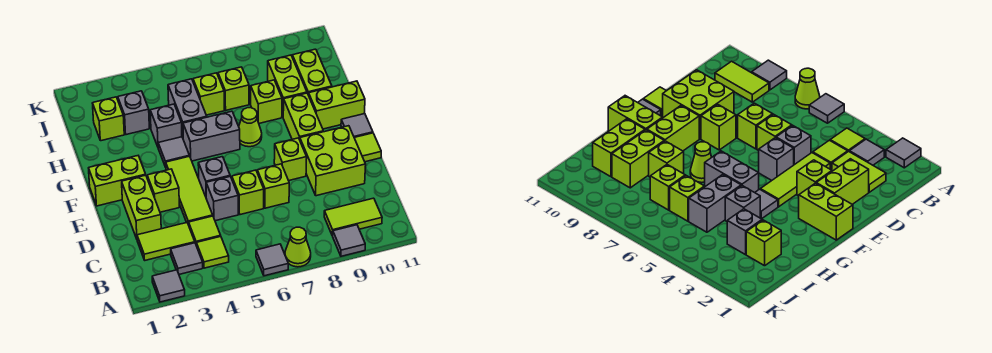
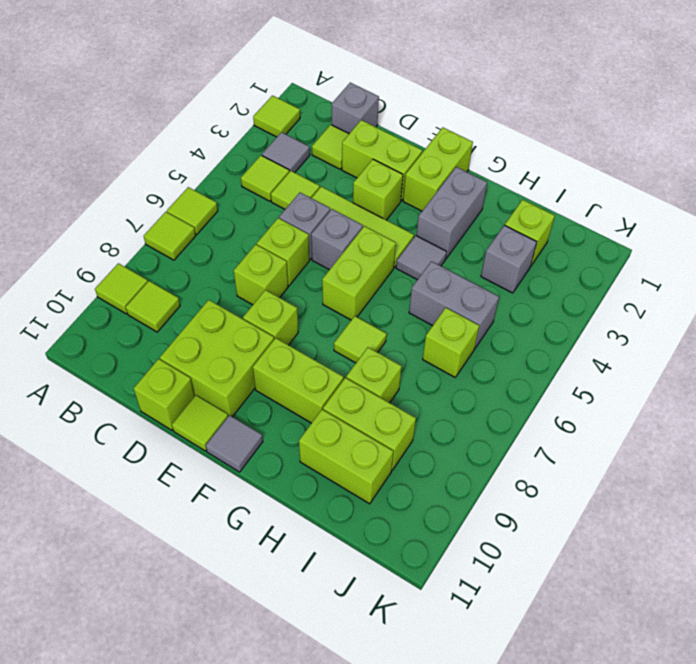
grey tile A2 level 1 -> lime tile A2 level 1
grey tile A6 level 1 -> lime tile A6 level 1
lime cone A7 level 1 -> lime tile A7 level 1
grey tile A9 level 1 -> lime tile A9 level 1
lime tile B9:B10 level 1 -> lime tile B9 level 1
lime tile C2:C3 level 1 -> lime tile C2 level 1
grey brick G5:G6 level 1 -> grey brick G2:G3 level 1
lime cone G7 level 1 -> lime tile G7 level 1
lime brick G10:G11 level 1 -> lime brick F5:F6 level 1
grey brick H4 level 1 -> grey brick C1 level 1
lime brick I7 level 1 -> lime brick D11 level 1

